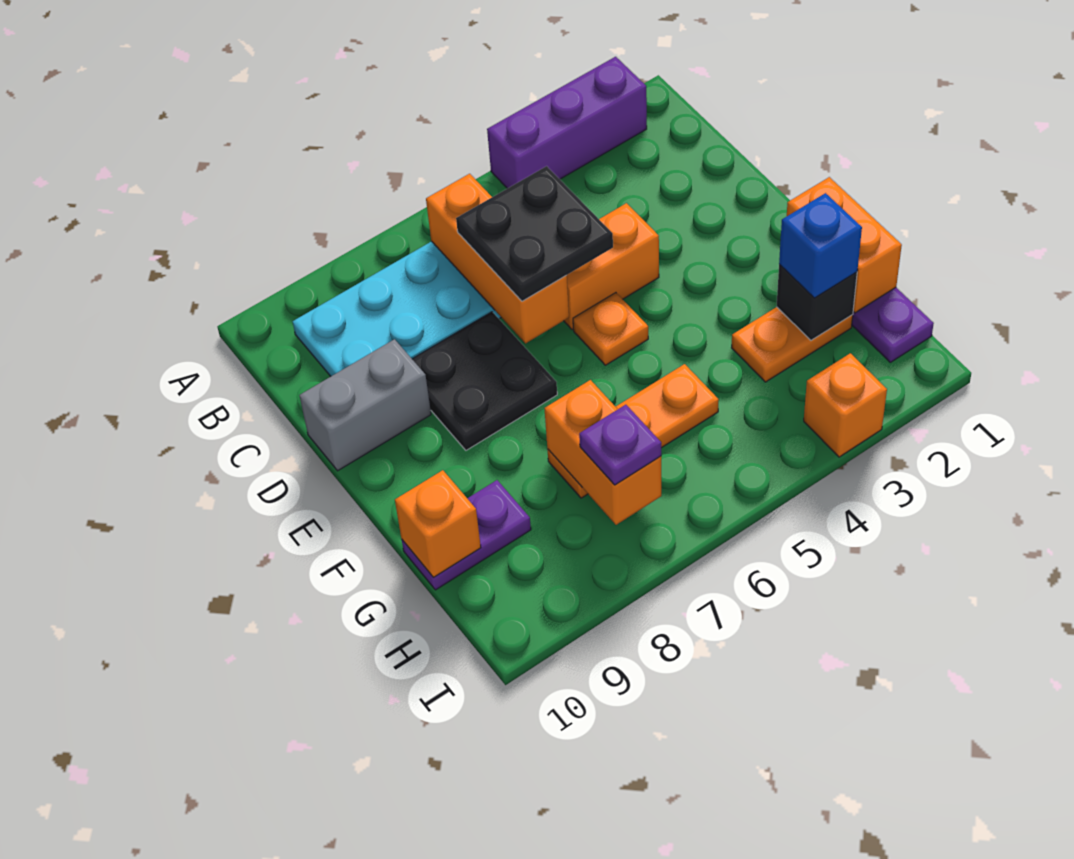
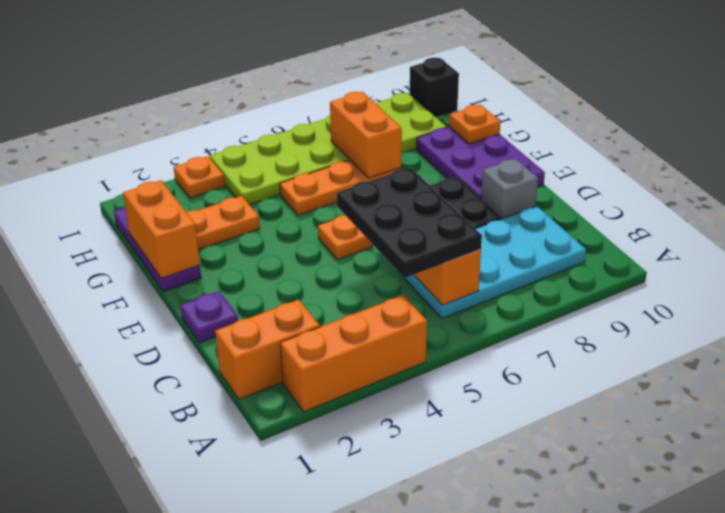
purple brick A2:A4 level 1 -> orange brick A2:A4 level 1
black plate C5:D6 level 3 -> black plate B5:D6 level 3
orange brick D4:D5 level 1 -> orange brick B1:B2 level 1
grey brick D9:D10 level 1 -> grey brick D9 level 1
black brick G2 level 2 -> black brick I10 level 1
blue brick G2 level 3 -> none
purple plate G9:G10 level 1 -> purple plate E9:G10 level 1
orange brick G10 level 2 -> orange plate G10 level 2
none -> lime plate H4:I9 level 1
purple plate H7 level 3 -> purple plate D1 level 1
orange brick I3 level 1 -> orange plate I3 level 1

